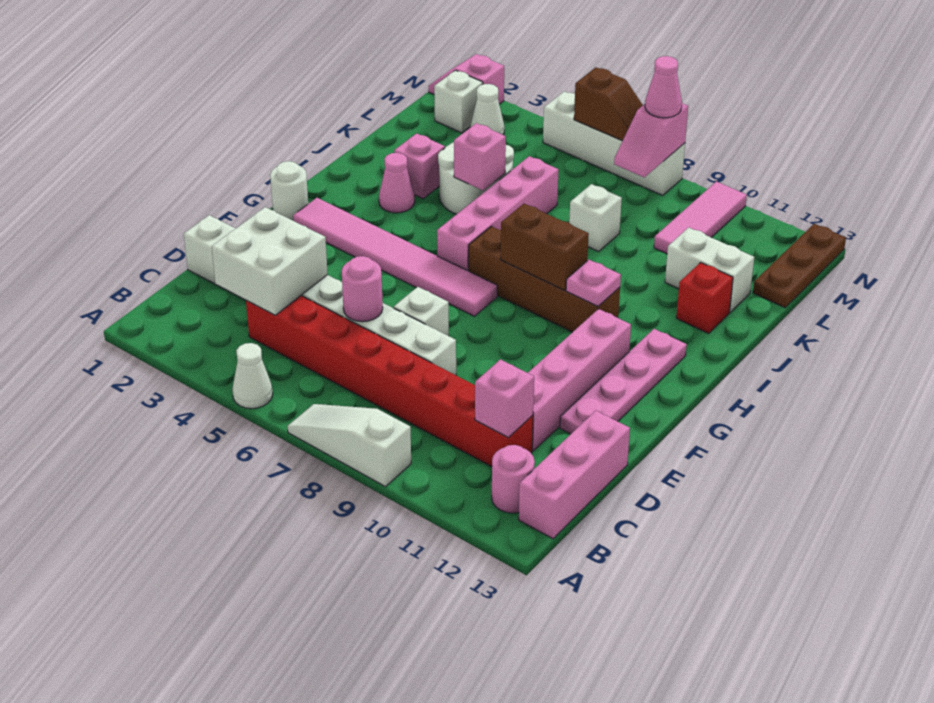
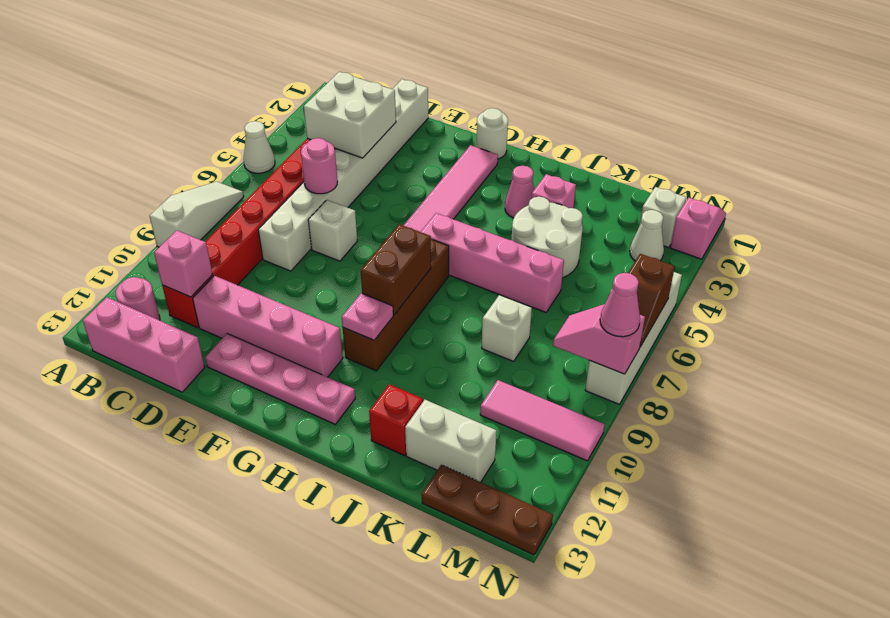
pink brick J5 level 2 -> none
white brick K11:K12 level 1 -> white brick K12:L12 level 1

